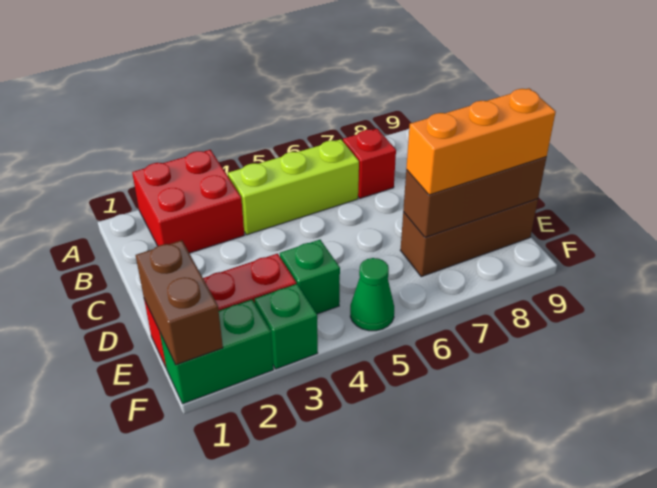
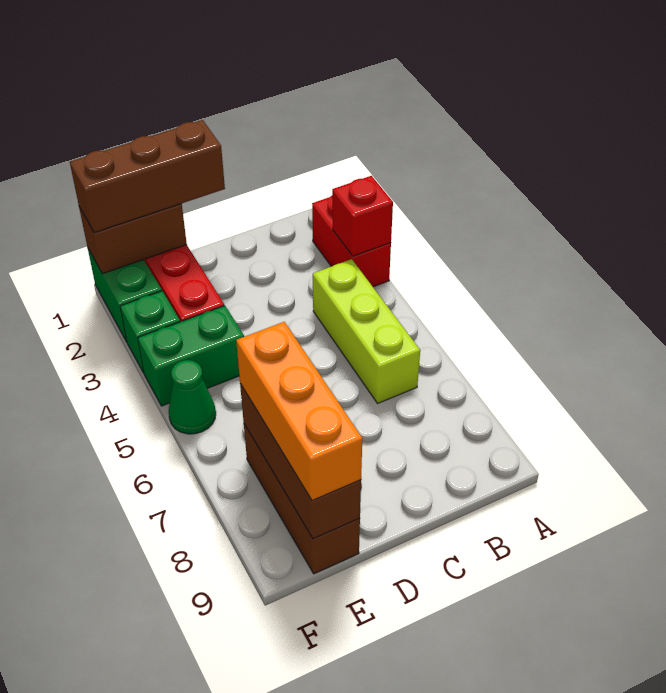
red brick A2:B3 level 1 -> red brick A2:A3 level 1
red brick B7 level 1 -> red brick A3 level 2
none -> brown brick D1:F1 level 3
green brick E4 level 1 -> green brick E4:F4 level 1

